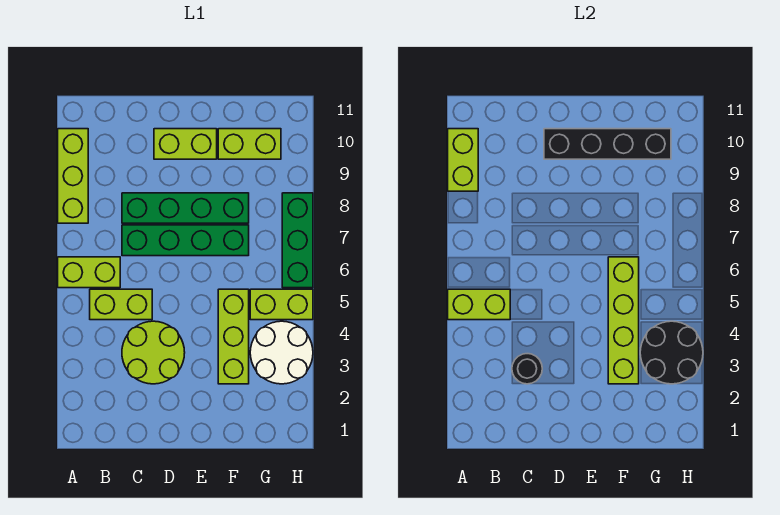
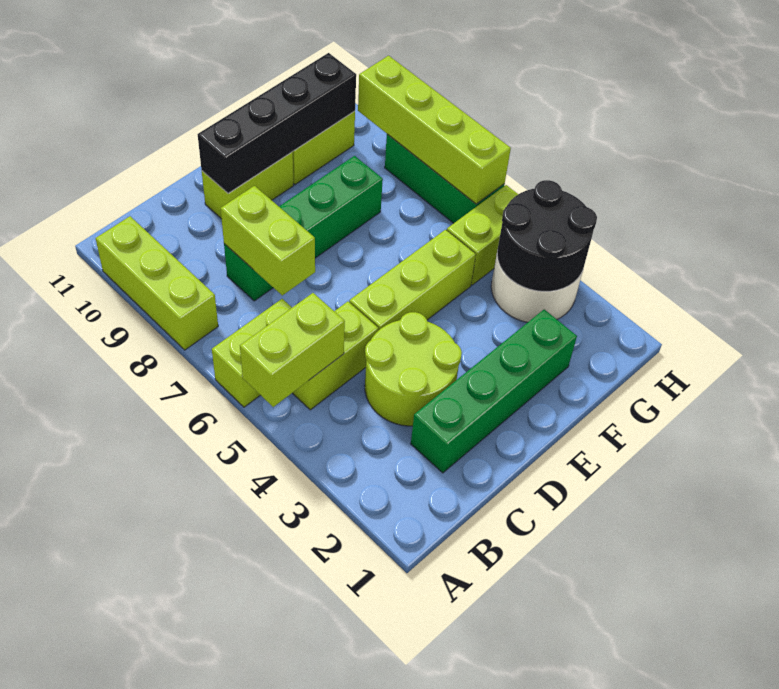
lime brick A9:A10 level 2 -> lime brick C7:C8 level 2
black round brick C3 level 2 -> none
green brick C7:F7 level 1 -> green brick C2:F2 level 1
lime brick F3:F5 level 1 -> lime brick D5:F5 level 1
lime brick F3:F6 level 2 -> lime brick H6:H9 level 2

